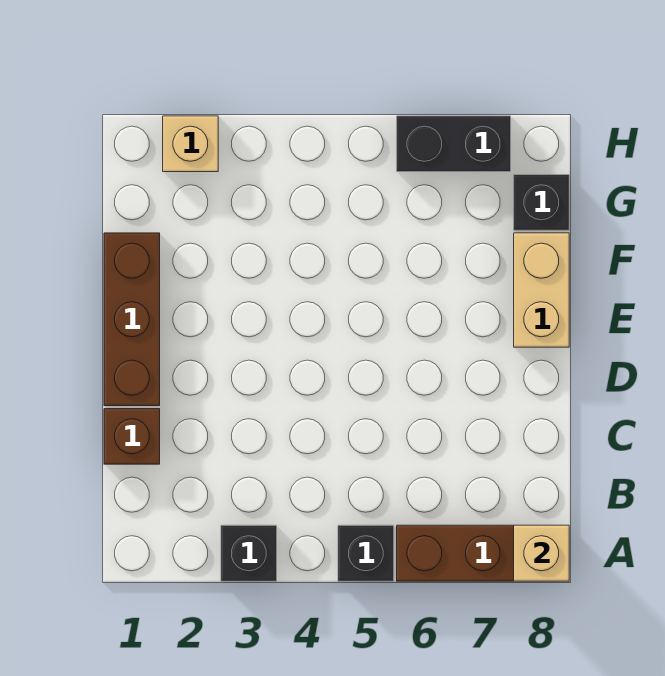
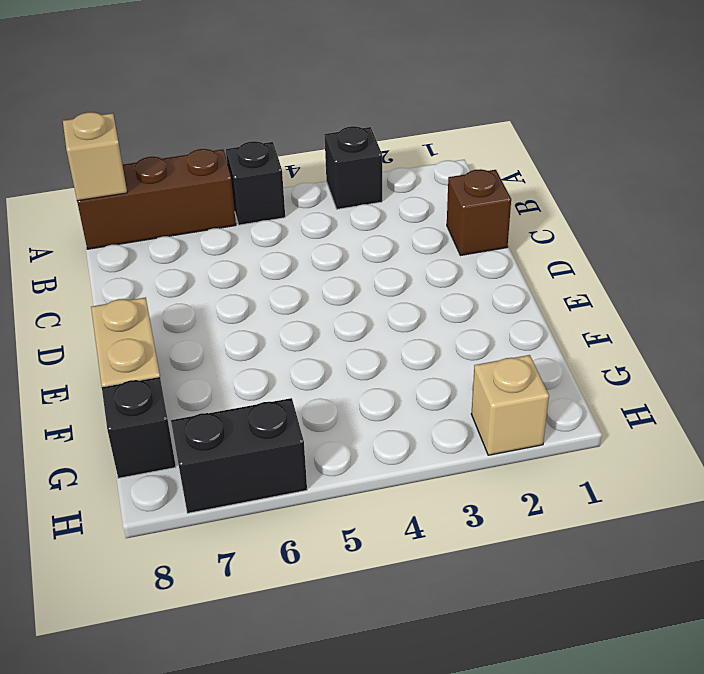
brown brick D1:F1 level 1 -> none

